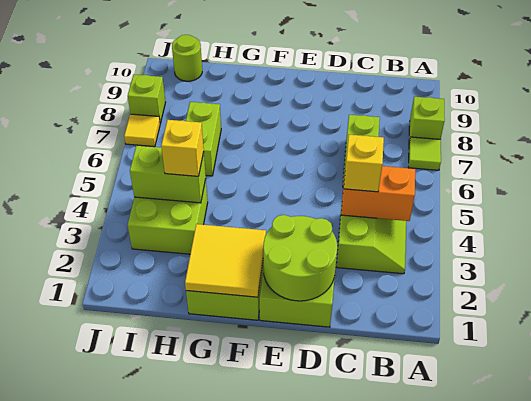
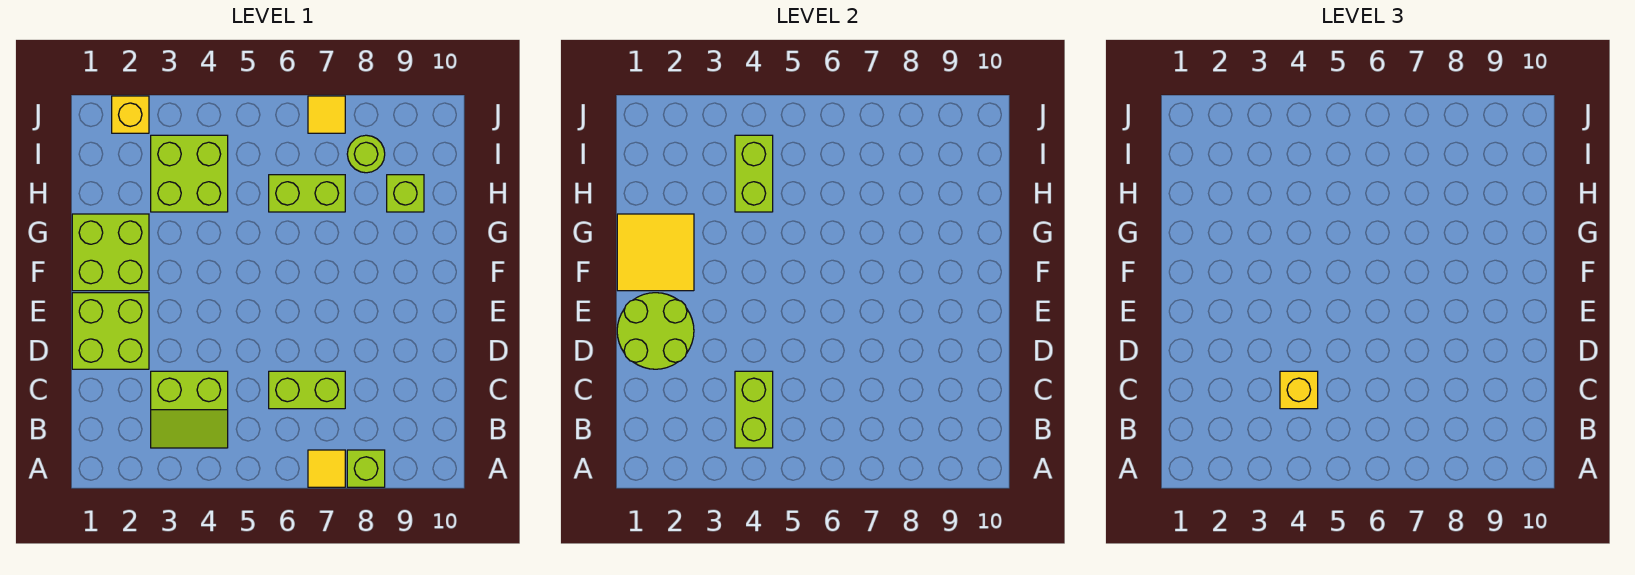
lime tile A7 level 1 -> yellow tile A7 level 1
orange brick B4:C4 level 2 -> lime brick B4:C4 level 2
yellow brick H4 level 3 -> yellow brick J2 level 1
lime round brick I10 level 1 -> lime round brick I8 level 1
lime brick J8 level 1 -> lime brick H9 level 1

